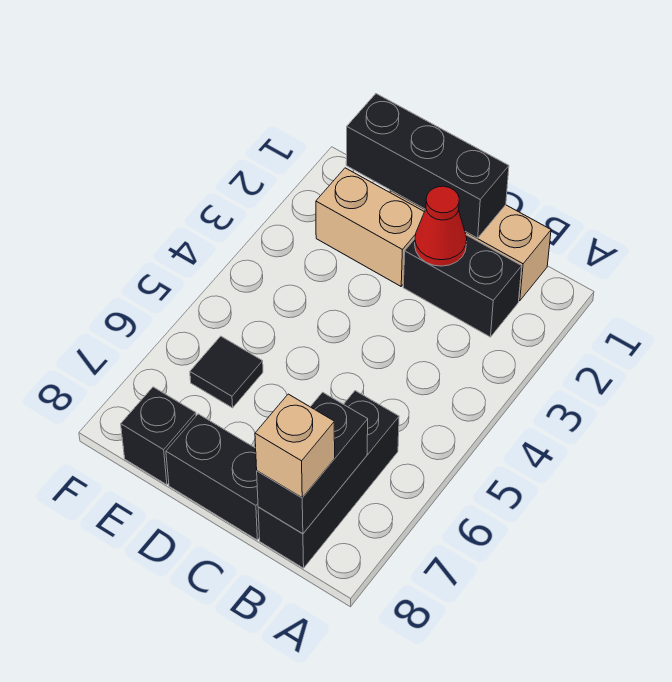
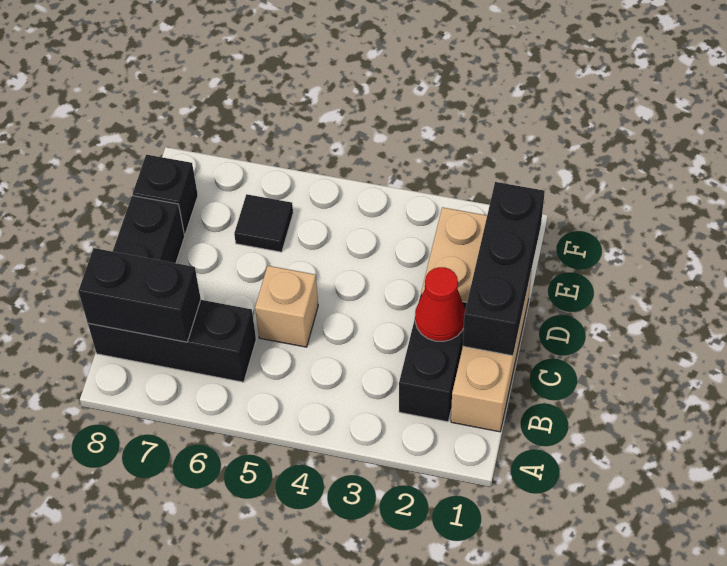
tan brick B8 level 3 -> tan brick C5 level 1

